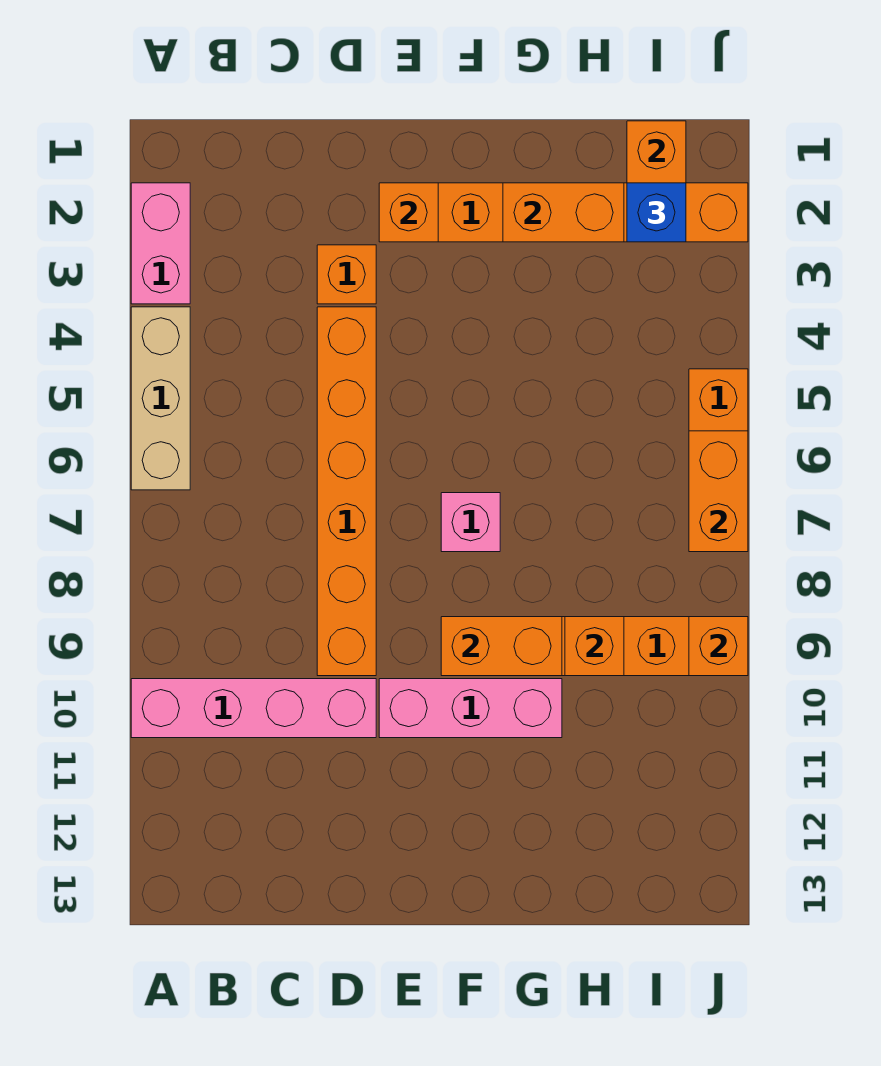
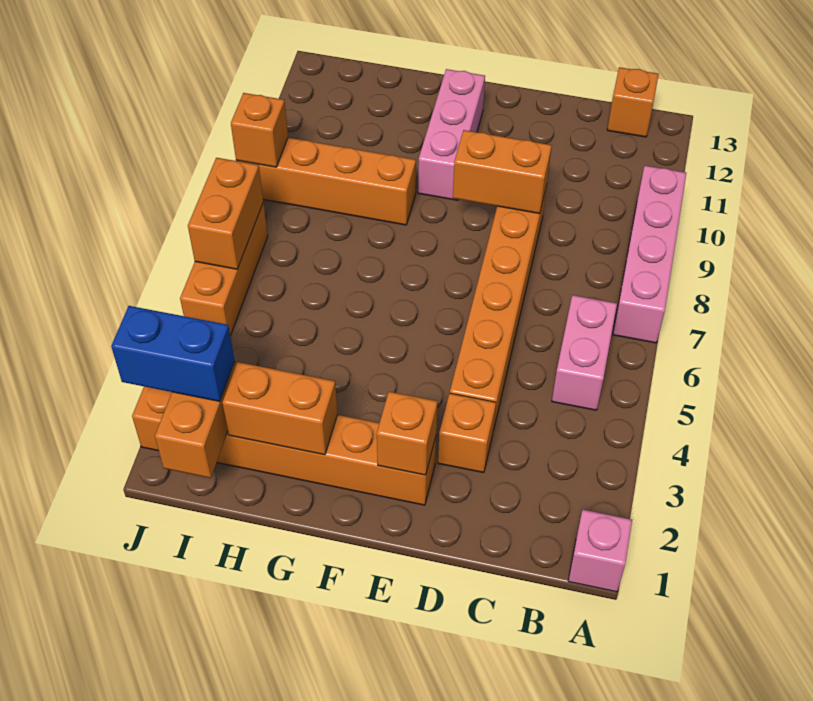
pink brick A2:A3 level 1 -> pink brick B5:B6 level 1
tan brick A4:A6 level 1 -> none
pink brick A10:D10 level 1 -> pink brick A7:A10 level 1
pink brick E10:G10 level 1 -> pink brick F10:F12 level 1
pink brick F7 level 1 -> pink brick A1 level 1
orange brick F9:G9 level 2 -> orange brick D9:E9 level 2
orange brick H9 level 2 -> orange brick B13 level 1
blue brick I2 level 3 -> blue brick I2:J2 level 3

